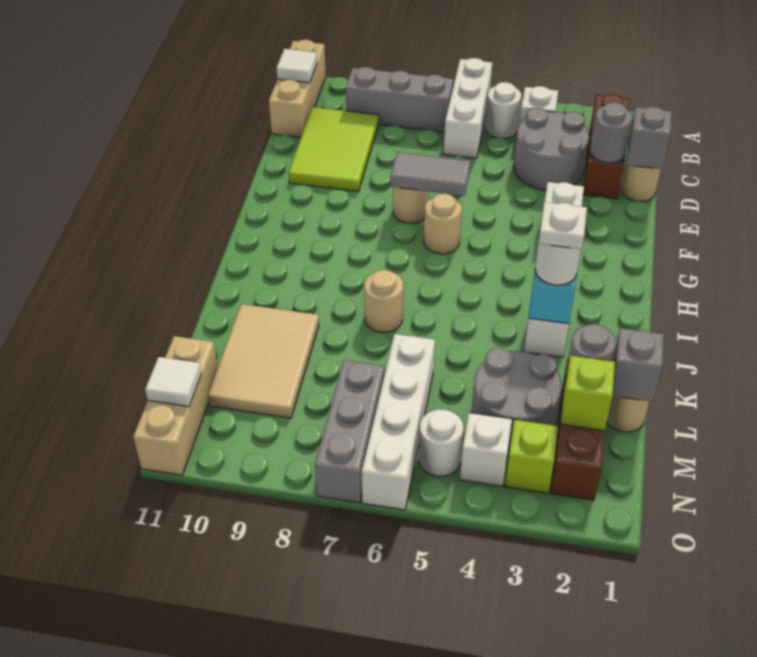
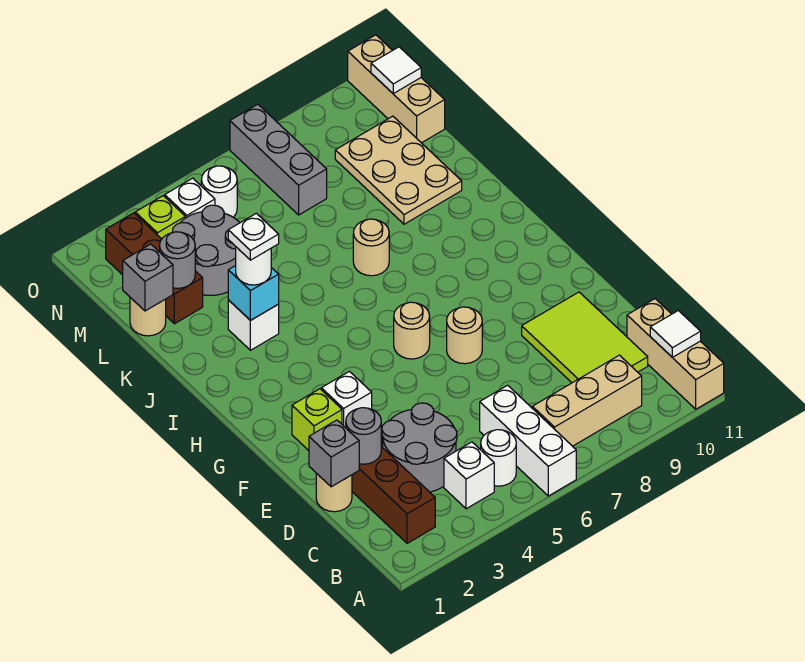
grey brick B7:B9 level 1 -> tan brick B7:B9 level 1
grey tile F6:F7 level 2 -> none
tan tile K9:M10 level 1 -> tan plate K9:M10 level 1
white brick L6:O6 level 1 -> none
lime brick M2 level 2 -> lime brick F2 level 1

